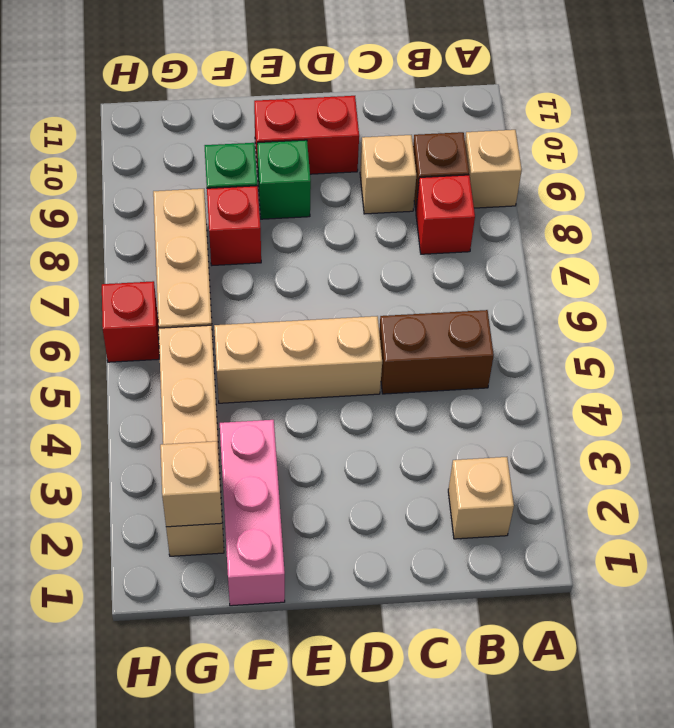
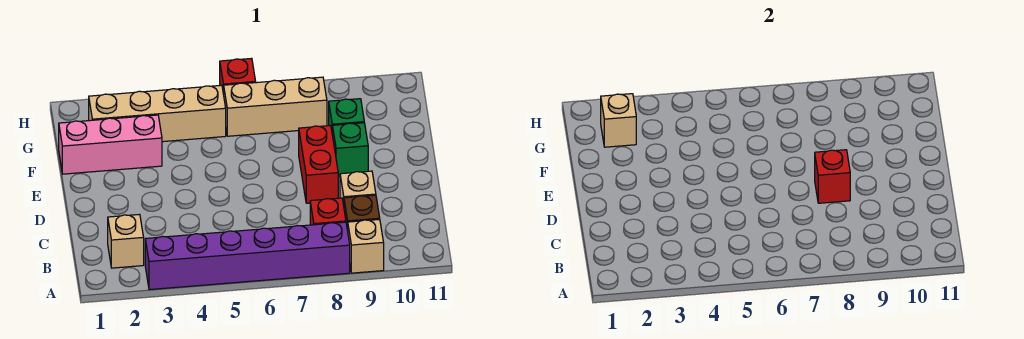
none -> purple brick A3:A8 level 1
brown brick B5:C5 level 1 -> none
tan brick D5:F5 level 1 -> none
red brick D10:E10 level 1 -> red brick D8:E8 level 1
red brick F8 level 1 -> red brick D8 level 2

